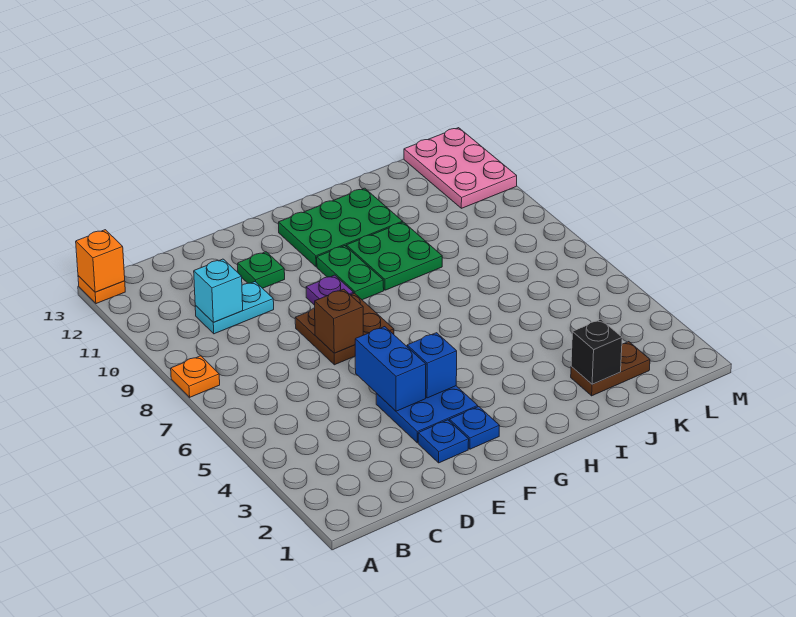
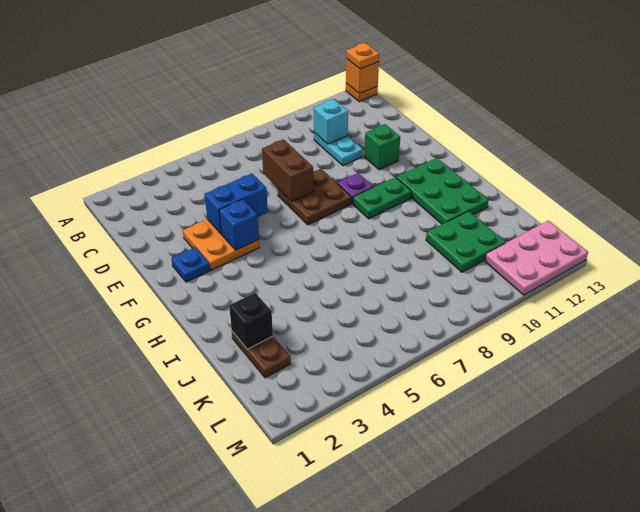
orange plate A8 level 1 -> orange plate A13 level 3
blue plate E2 level 1 -> none
blue plate E3:F4 level 1 -> orange plate E3:F4 level 1
brown brick E7 level 2 -> brown brick D7:E7 level 2
green plate E11 level 1 -> green brick E11 level 1
green plate H9:I10 level 1 -> green plate J10:K11 level 1

